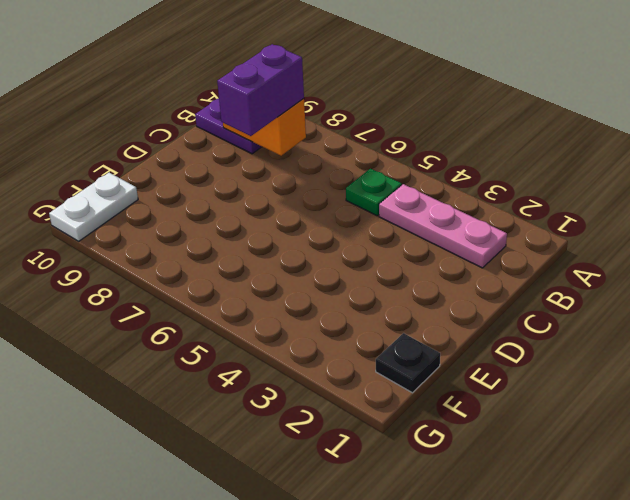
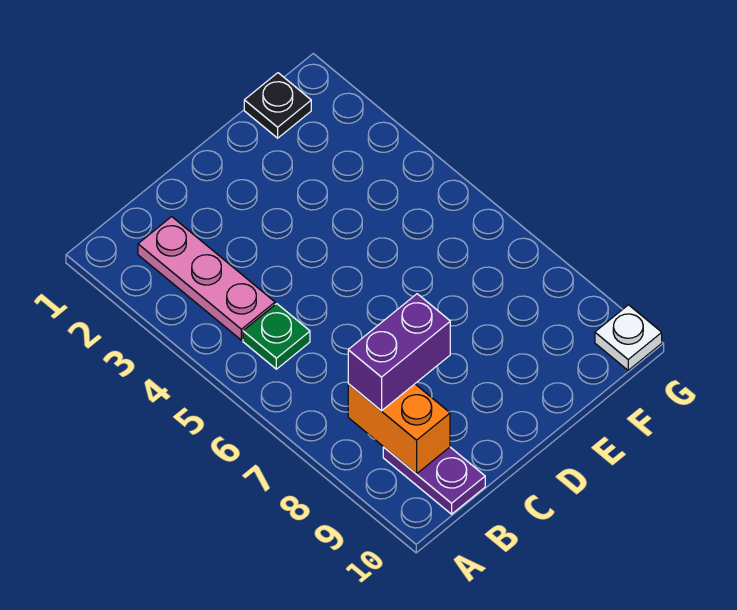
white plate F10:G10 level 1 -> white plate G10 level 1

